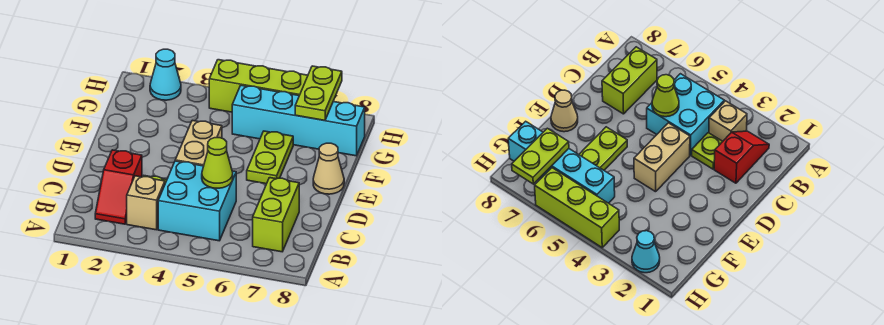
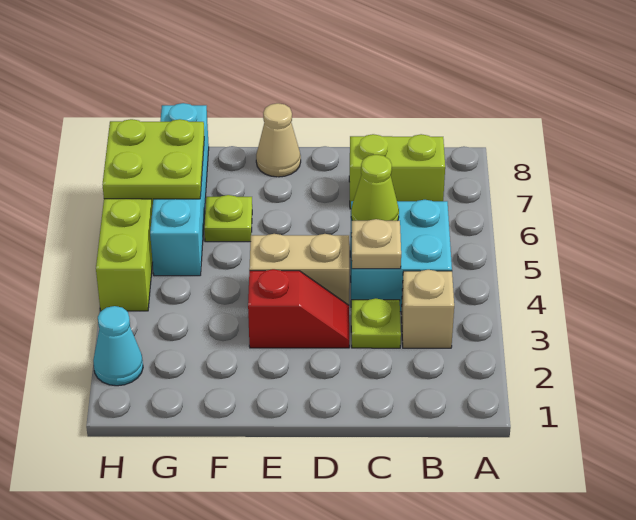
red slope B2:C2 level 1 top C -> red slope D3:E3 level 1 top E
none -> tan plate C4 level 2
lime plate E6:F6 level 1 -> lime plate F6 level 1
lime plate G7:H7 level 2 -> lime plate G6:H7 level 2

